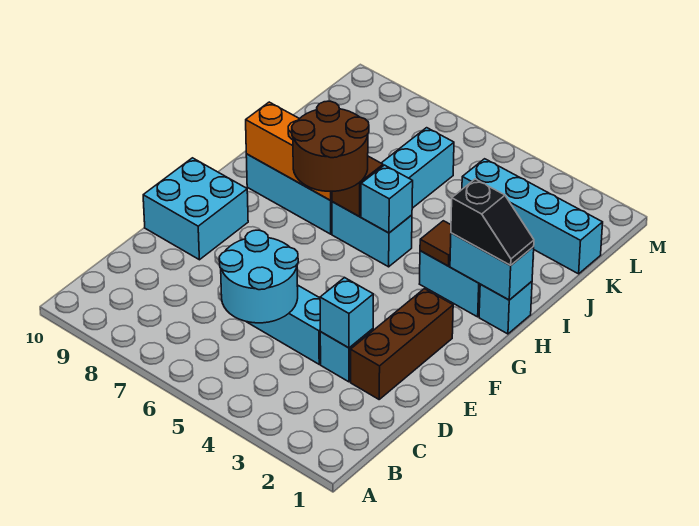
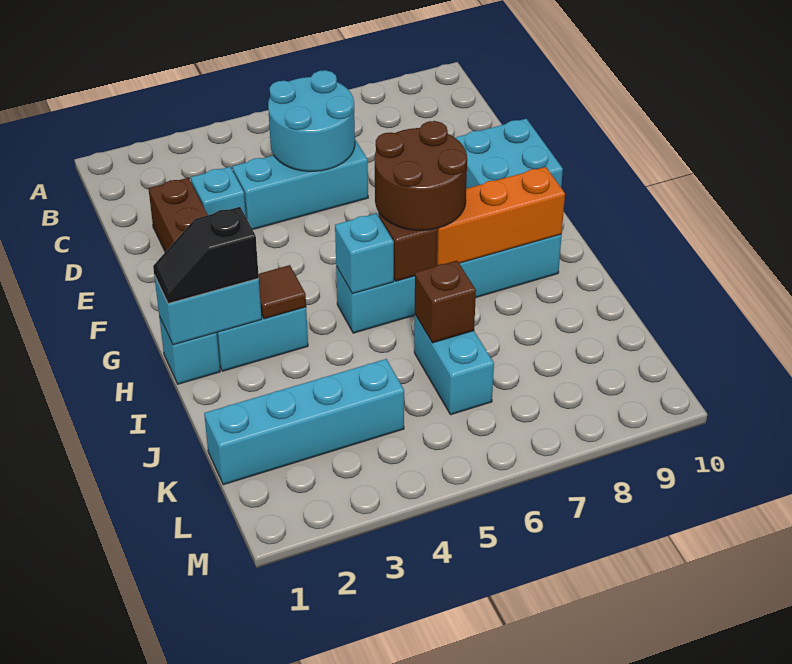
cyan brick D3 level 2 -> none
none -> brown brick J6 level 2

